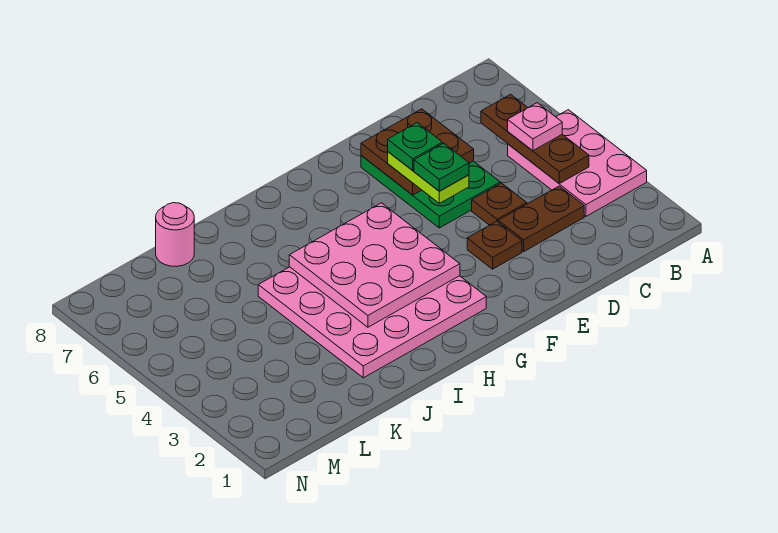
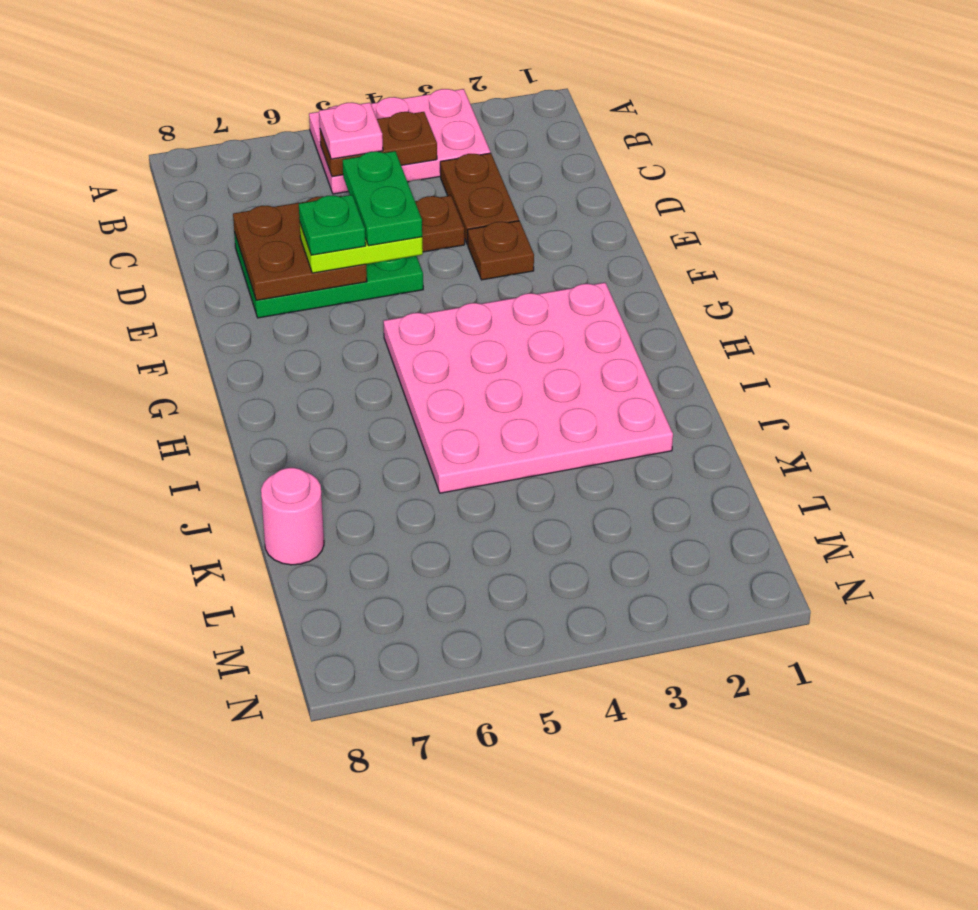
brown plate B4:B6 level 2 -> brown plate B4:B5 level 2
green plate E5 level 4 -> green plate D5:E5 level 4
pink plate G3:I5 level 2 -> none

